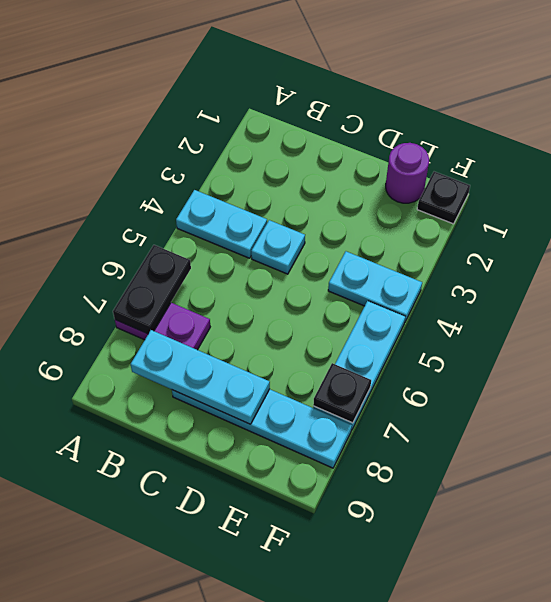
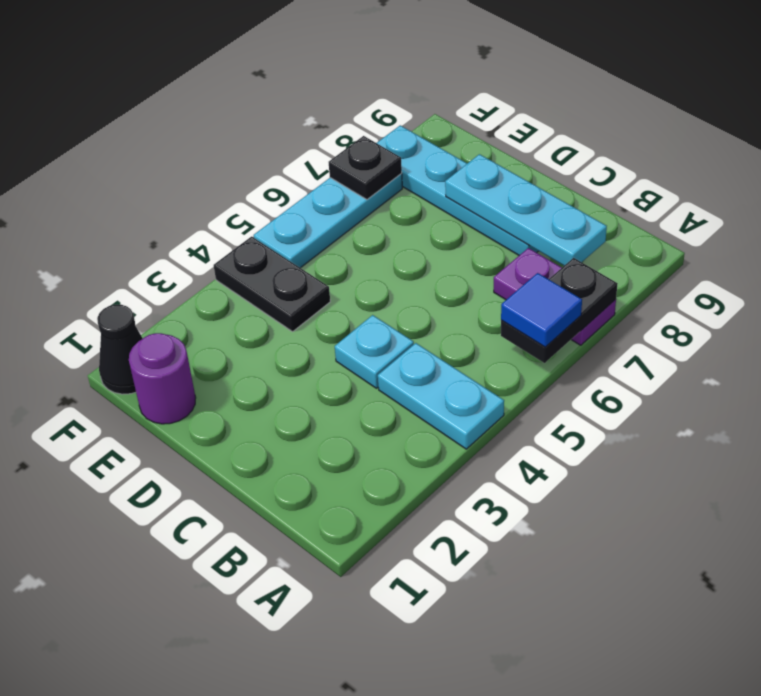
none -> blue tile A6 level 3
cyan plate E4:F4 level 1 -> black plate E4:F4 level 1
black plate F1 level 1 -> black cone F1 level 1

